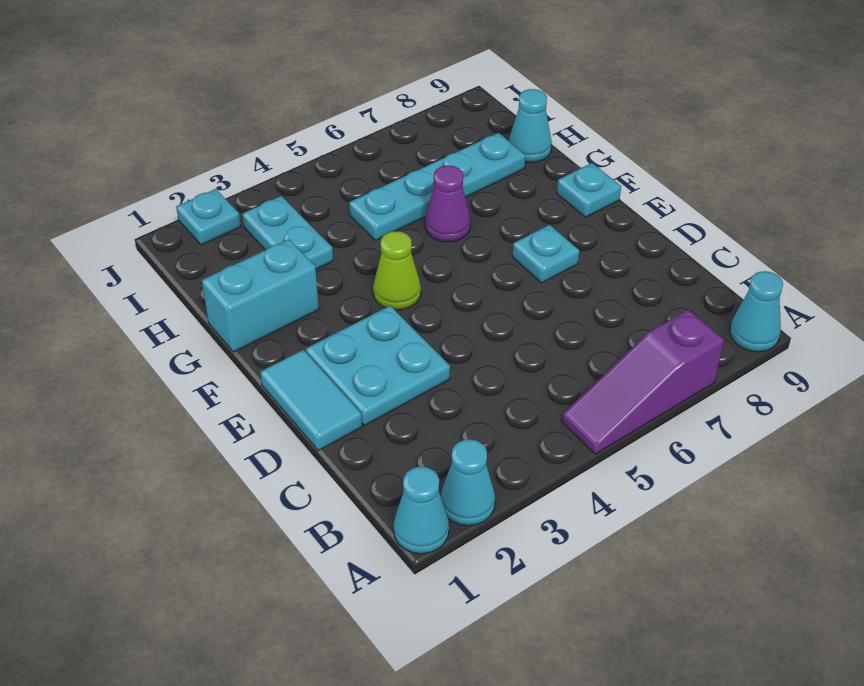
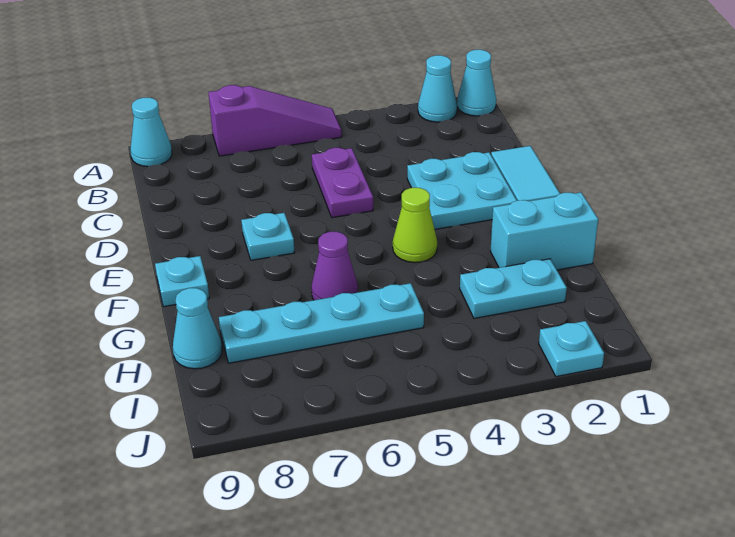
none -> purple plate C5:D5 level 1
cyan plate H3:I3 level 1 -> cyan plate H2:H3 level 1

